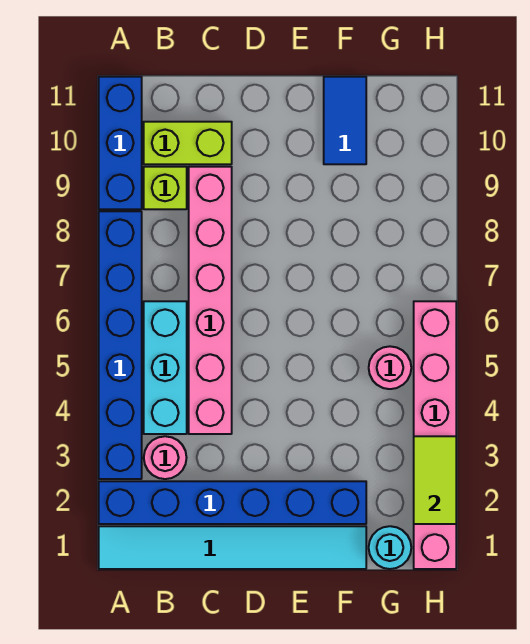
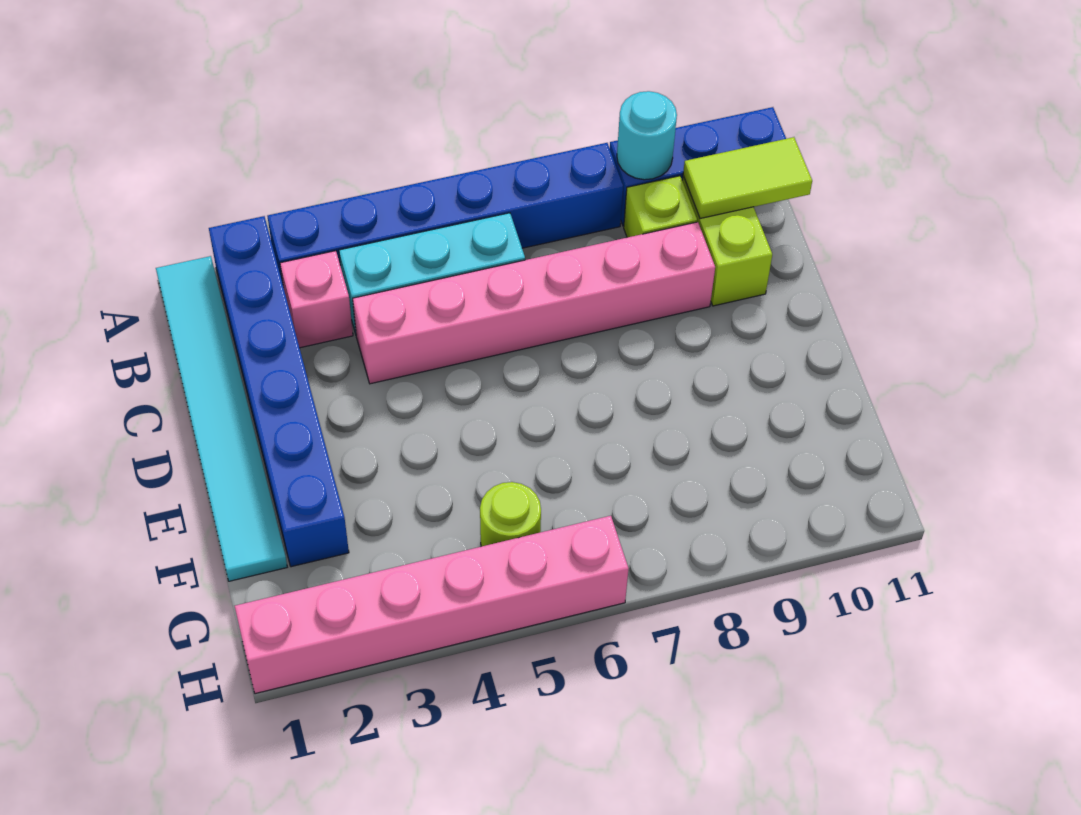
pink round brick B3 level 1 -> pink brick B3 level 1
blue tile F10:F11 level 1 -> none
cyan round brick G1 level 1 -> cyan round brick A9 level 2
pink round brick G5 level 1 -> lime round brick G5 level 1
lime tile H2:H3 level 2 -> lime tile B10:B11 level 2

